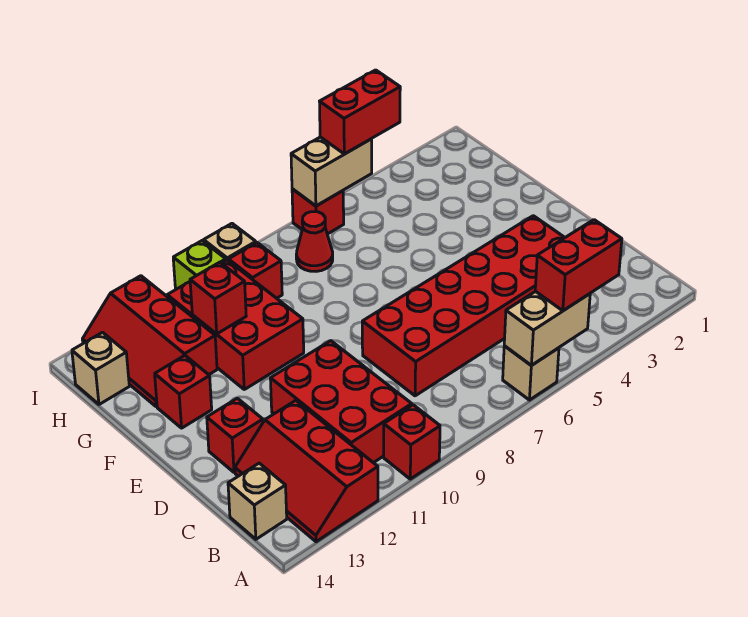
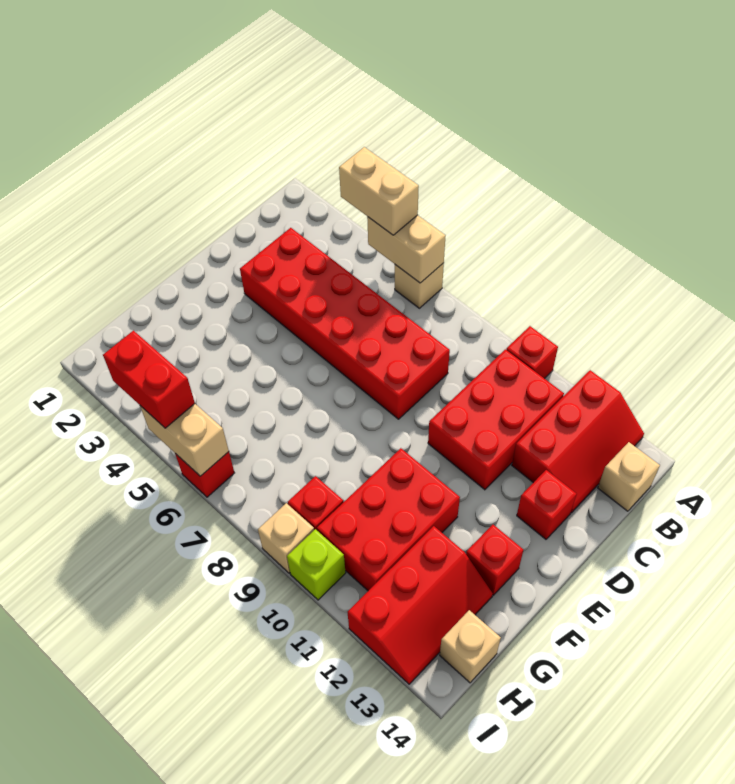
red brick A4:A5 level 3 -> tan brick A4:A5 level 3
red brick G11 level 2 -> none
red cone H7 level 1 -> none

